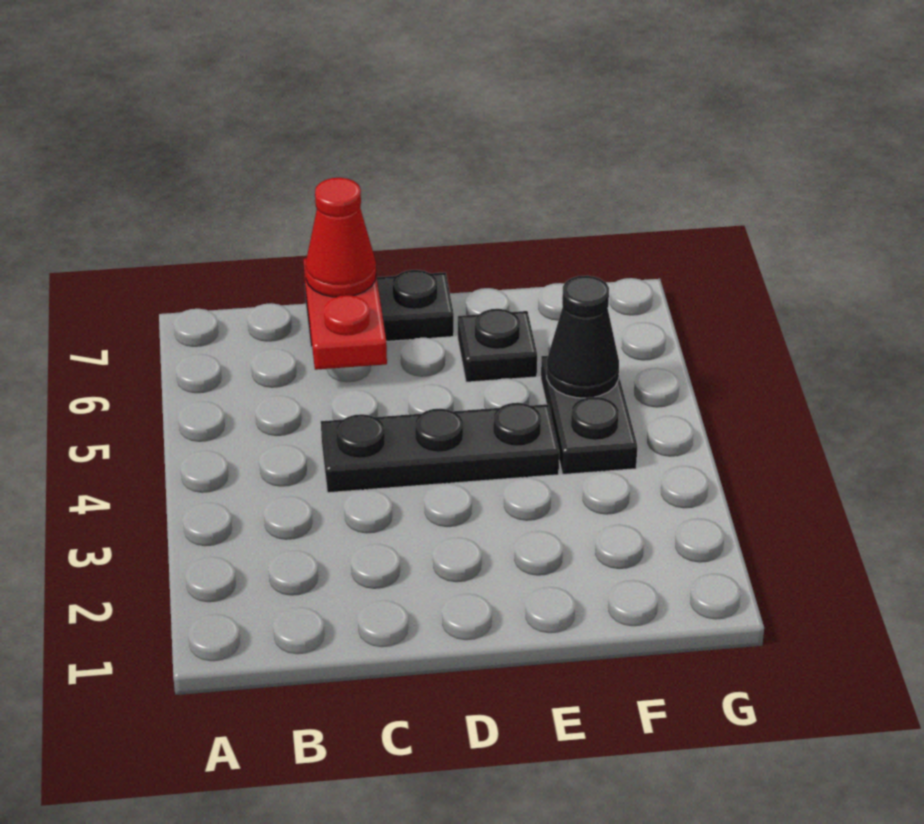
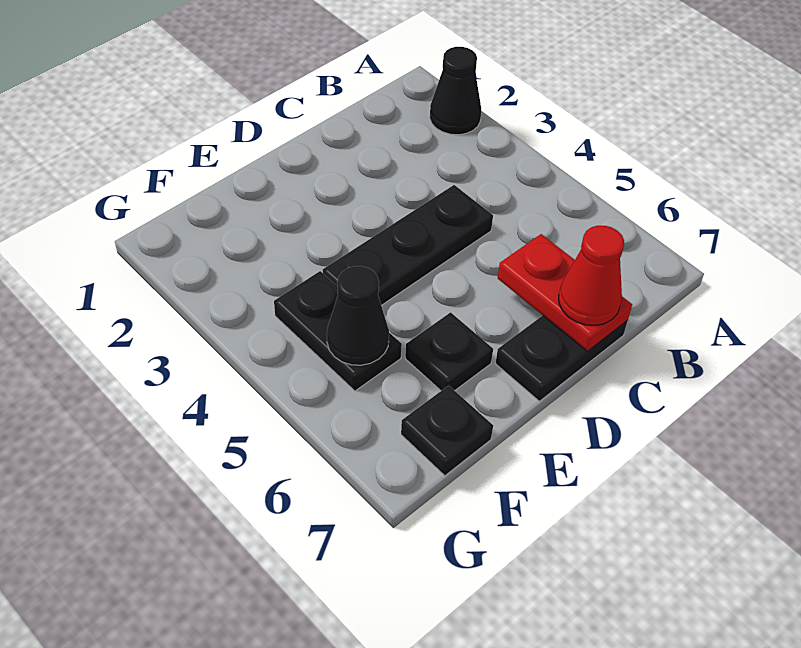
none -> black cone A2 level 1
none -> black plate F7 level 1

